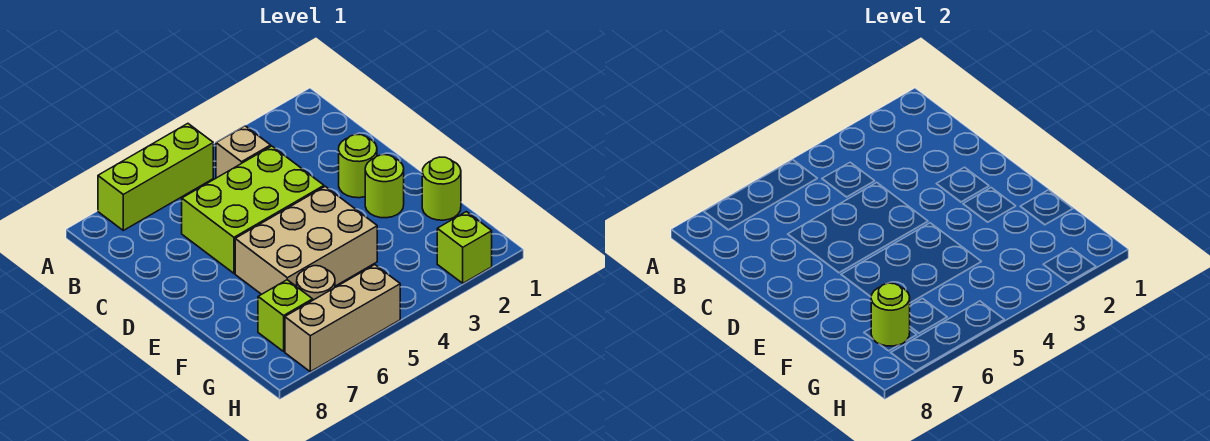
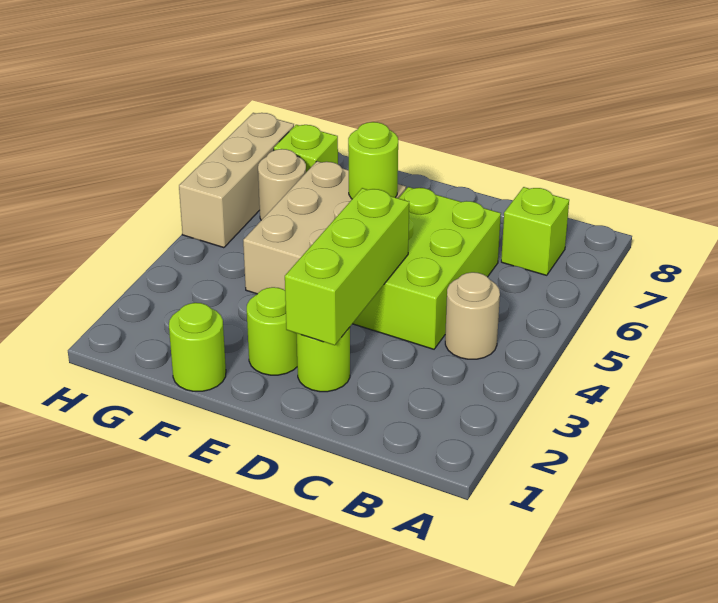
lime brick A5:A7 level 1 -> lime brick D2:D4 level 2
tan brick B4 level 1 -> tan round brick B4 level 1
lime round brick G7 level 2 -> lime round brick E6 level 2
lime brick H2 level 1 -> lime brick B7 level 1

